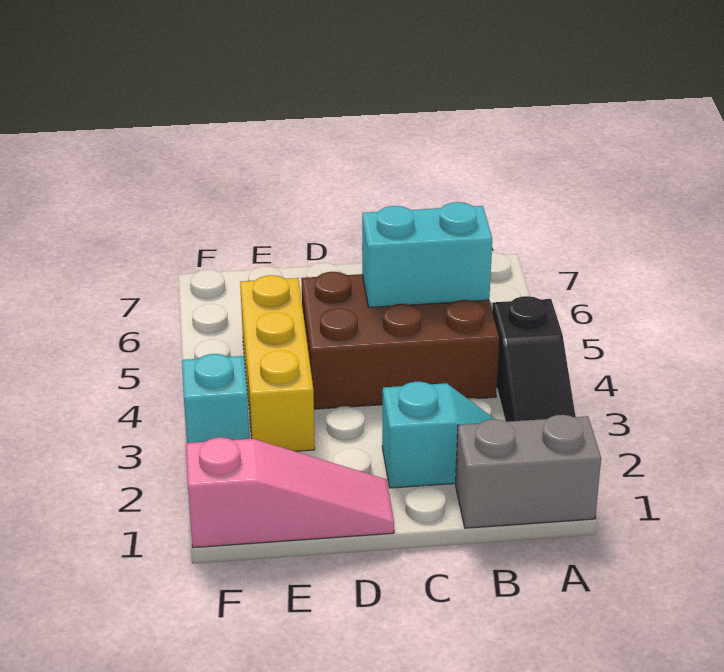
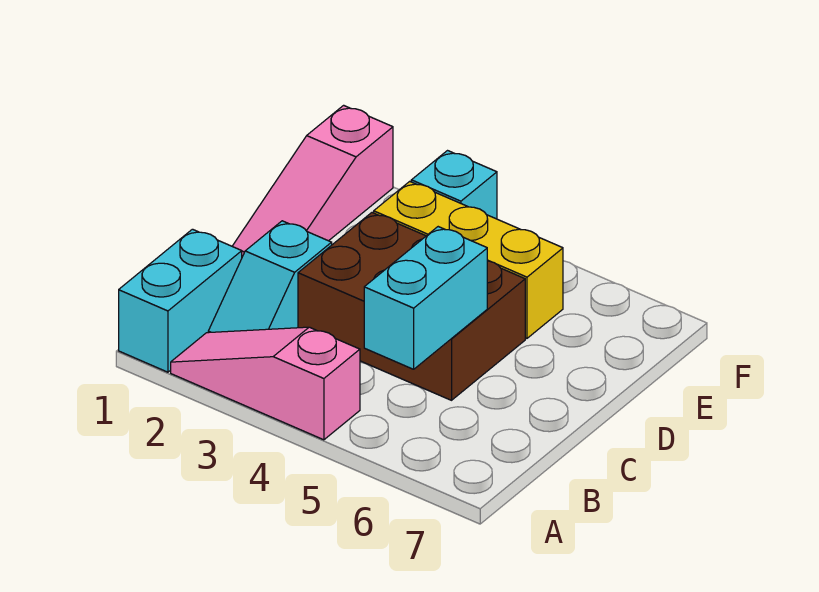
grey brick A1:B1 level 1 -> cyan brick A1:B1 level 1
black slope A2:A4 level 1 top 4 -> pink slope A2:A4 level 1 top 4
brown brick B4:D5 level 1 -> brown brick C3:D5 level 1

